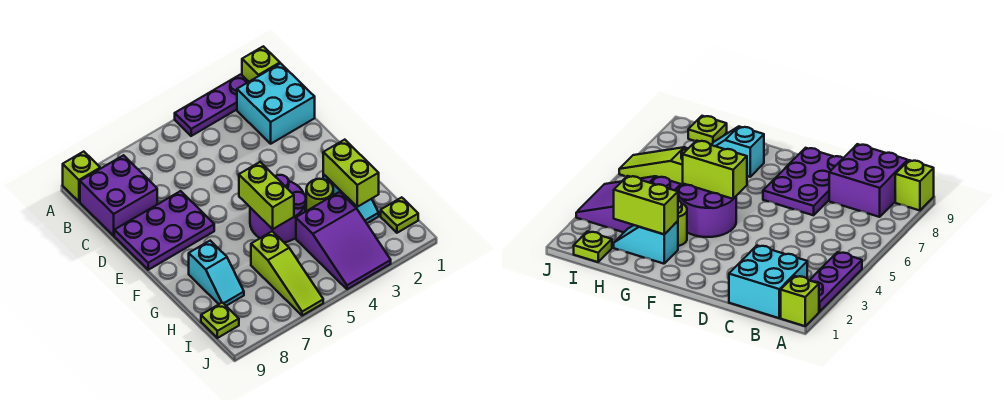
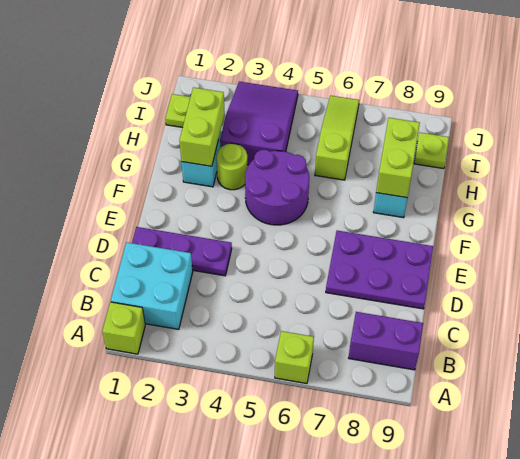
purple plate A2:A4 level 1 -> purple plate D1:D3 level 1
lime brick A9 level 1 -> lime brick A6 level 1
purple brick B8:C9 level 1 -> purple brick B8:B9 level 1
lime brick F5:G5 level 2 -> lime brick G8:H8 level 2

